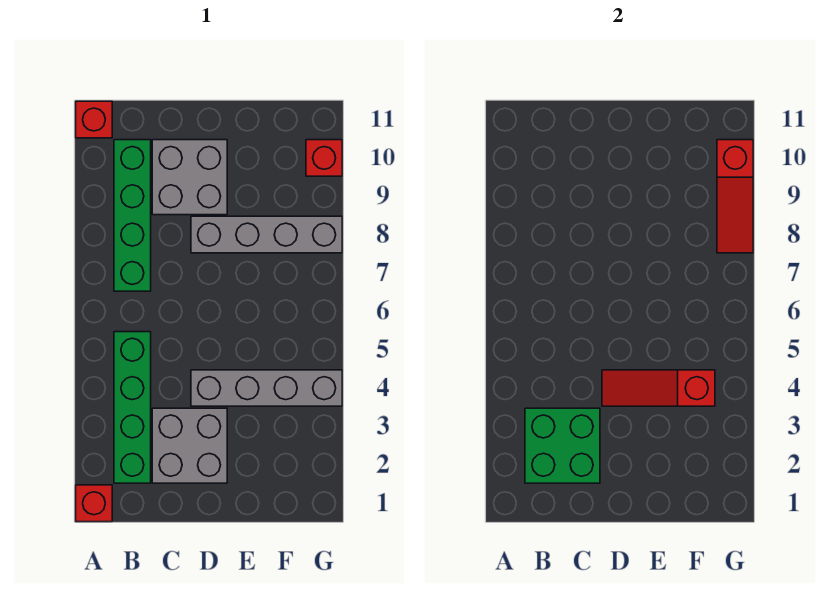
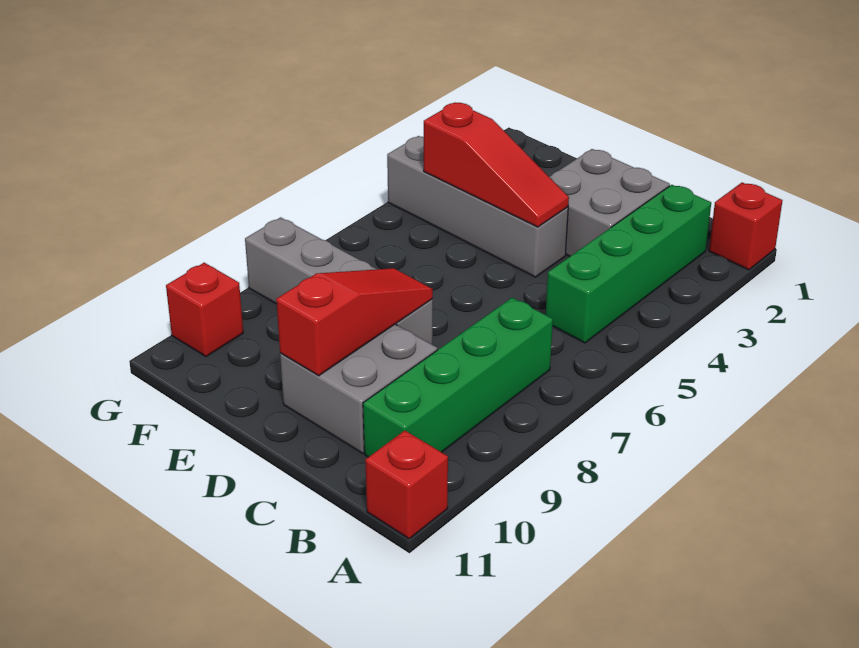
green brick B2:C3 level 2 -> none
red slope G8:G10 level 2 top 10 -> red slope D8:D10 level 2 top 10

